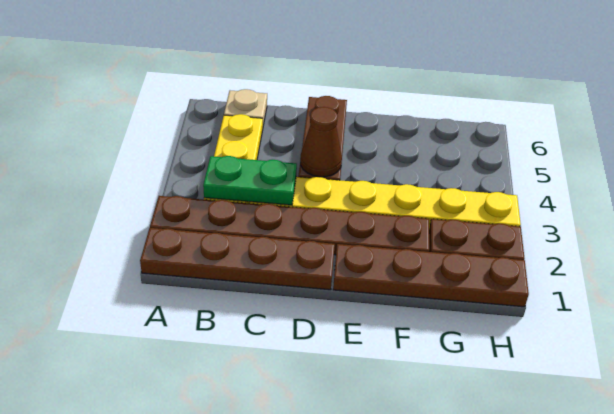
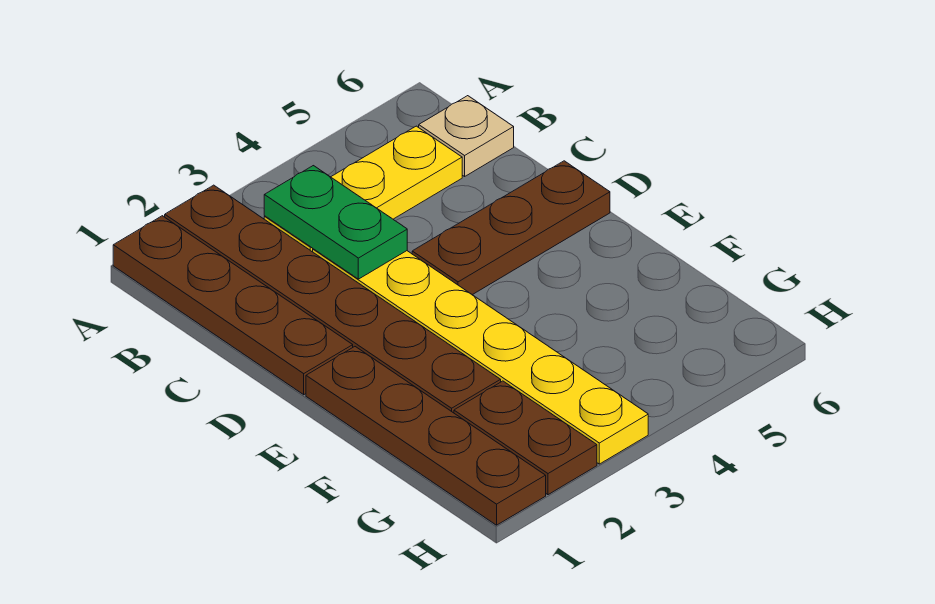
brown cone D4 level 2 -> none

